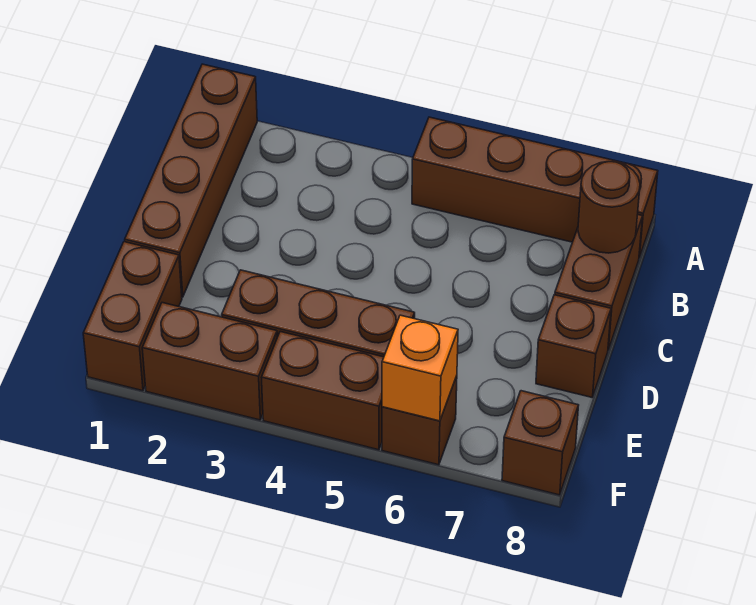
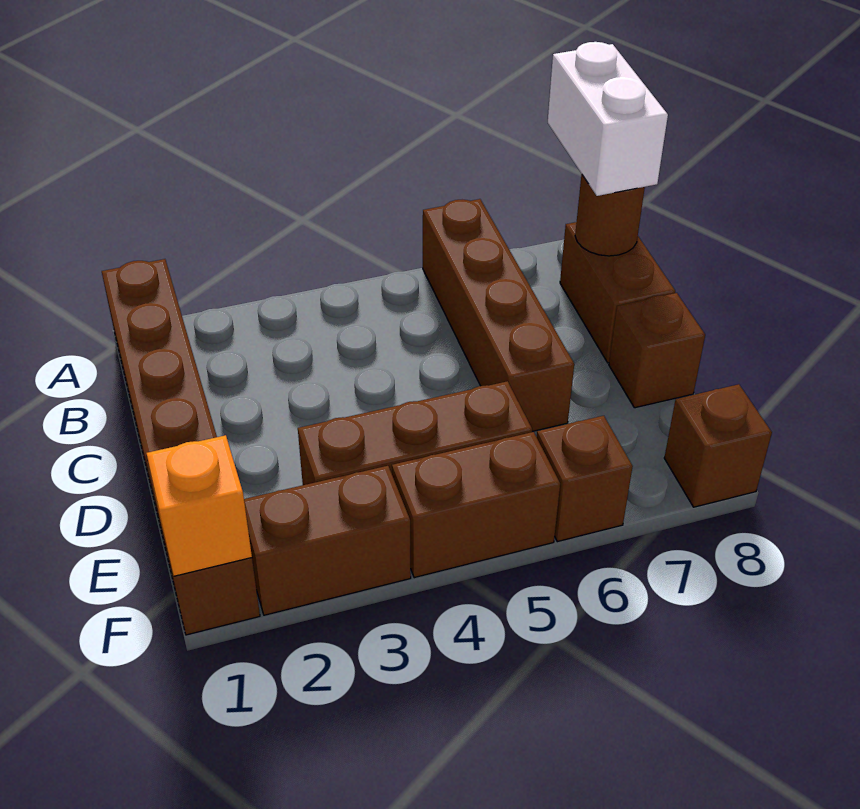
brown brick A5:A8 level 1 -> brown brick A6:D6 level 1
none -> white brick A8:B8 level 3
orange brick F6 level 2 -> orange brick F1 level 2

